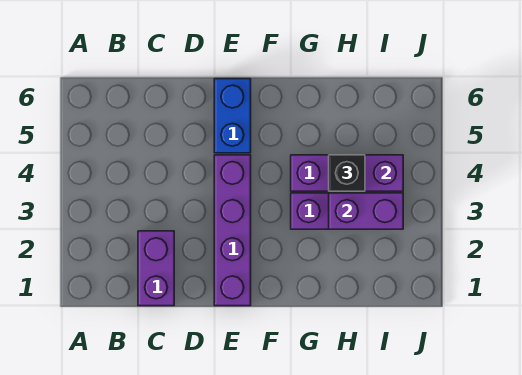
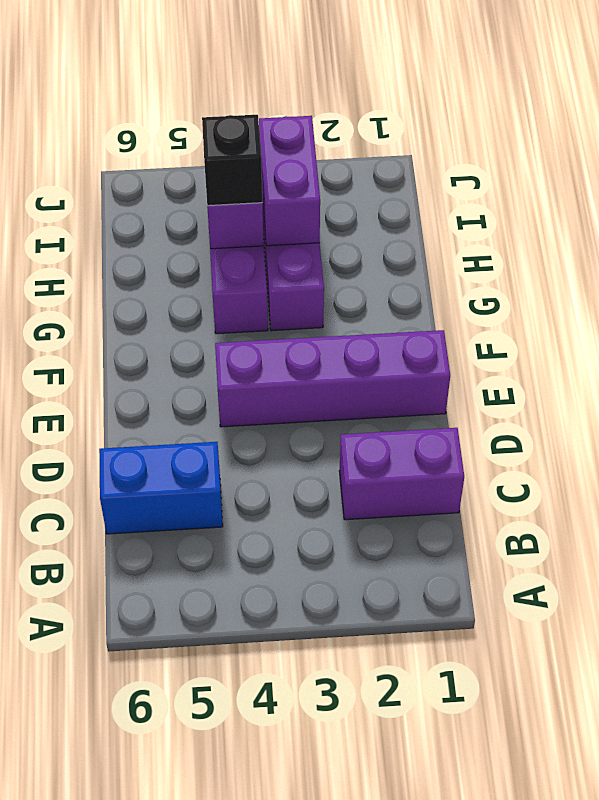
blue brick E5:E6 level 1 -> blue brick C5:C6 level 1

